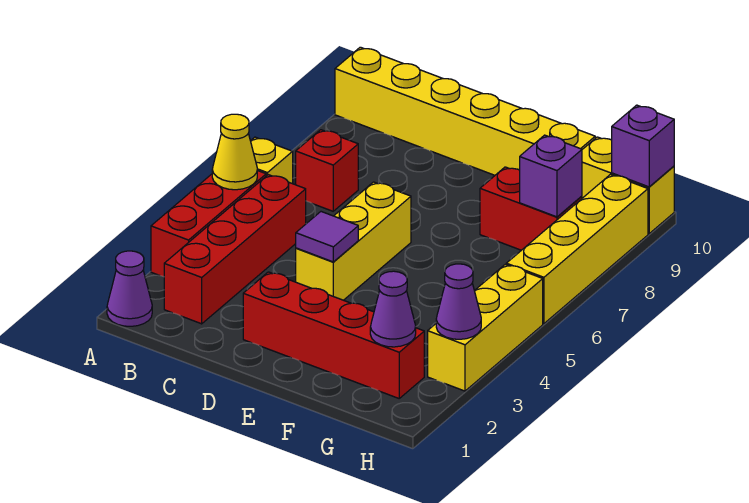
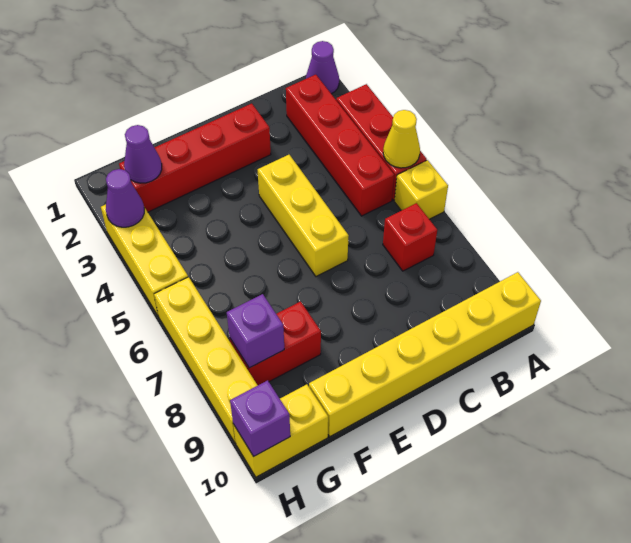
purple tile D4 level 2 -> none

